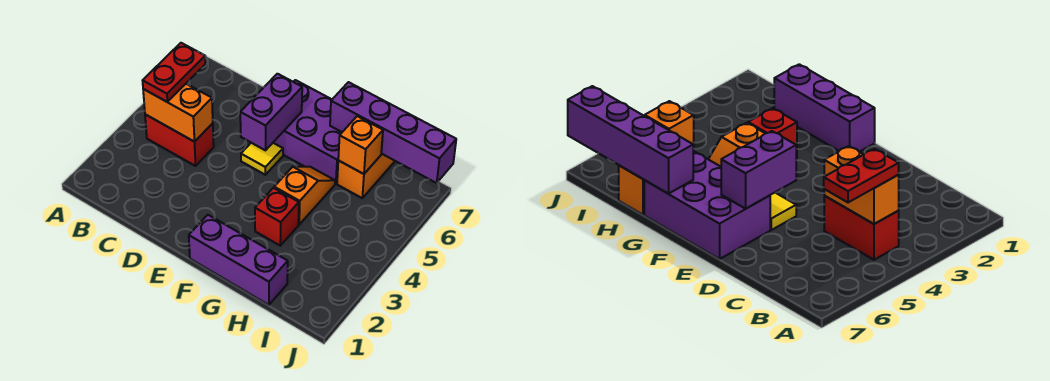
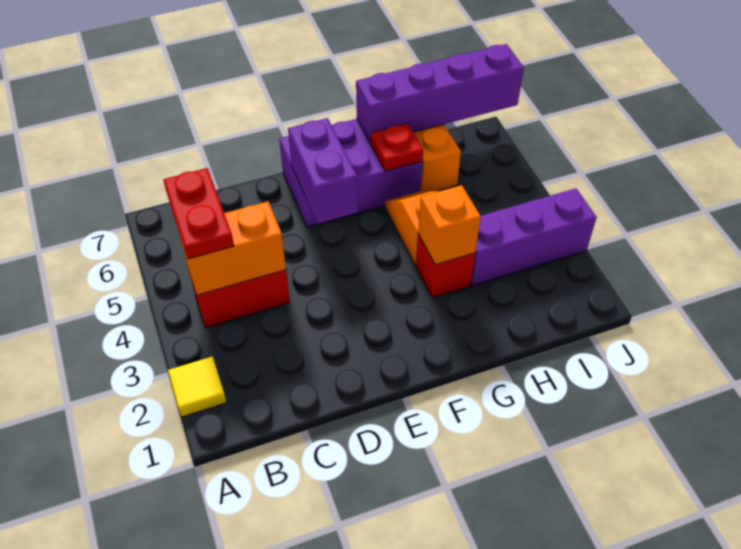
yellow tile E5 level 1 -> yellow tile A2 level 1
purple brick F1:H1 level 1 -> purple brick H3:J3 level 1
none -> red plate G6 level 2
orange brick H6 level 2 -> orange brick G3 level 2

